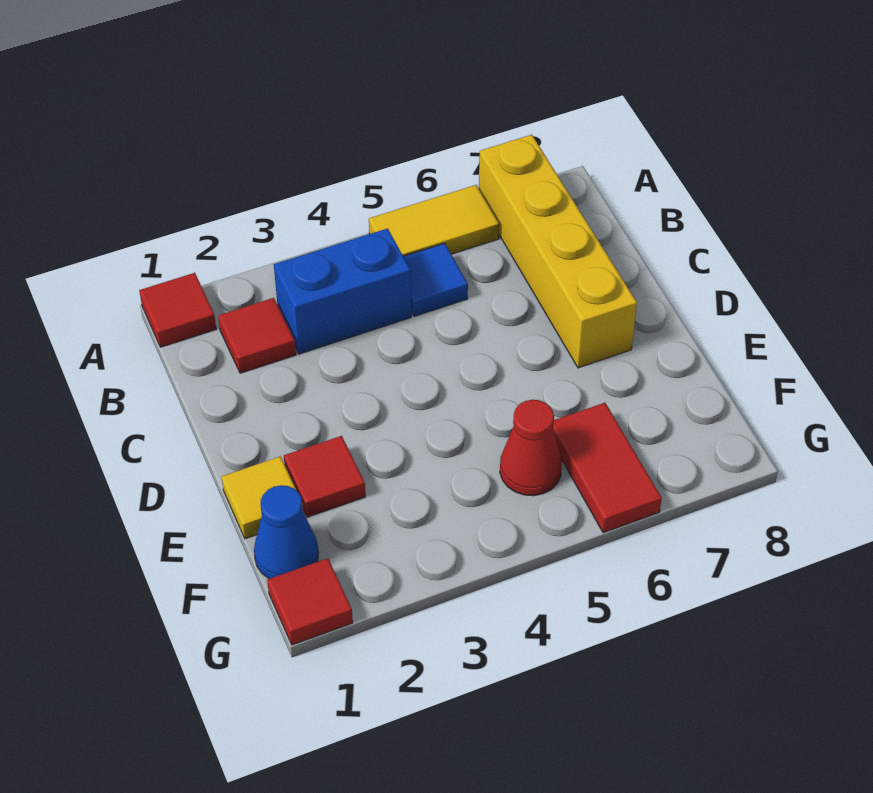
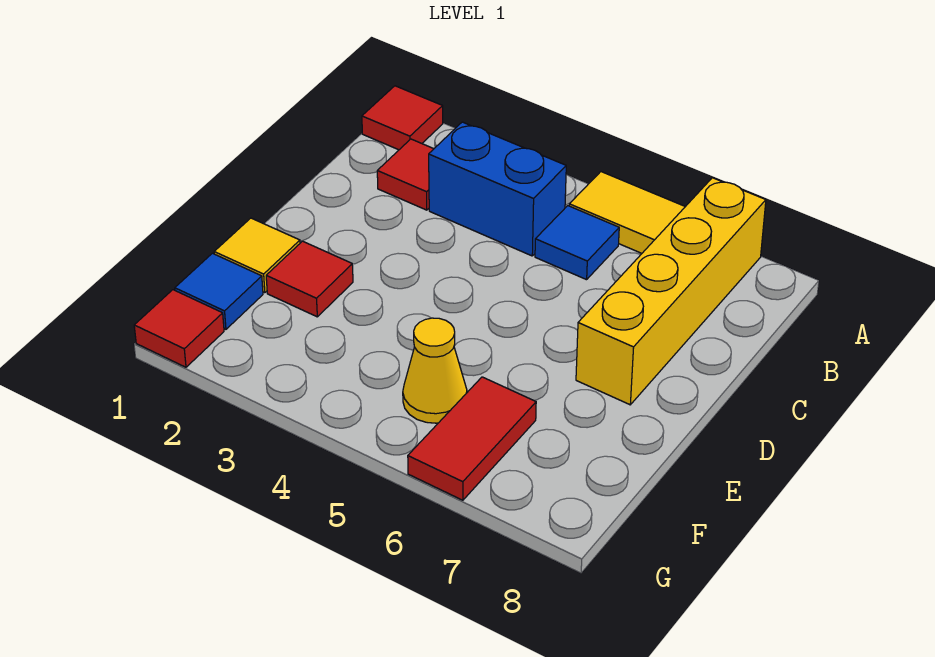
blue cone F1 level 1 -> blue tile F1 level 1
red cone F5 level 1 -> yellow cone F5 level 1

